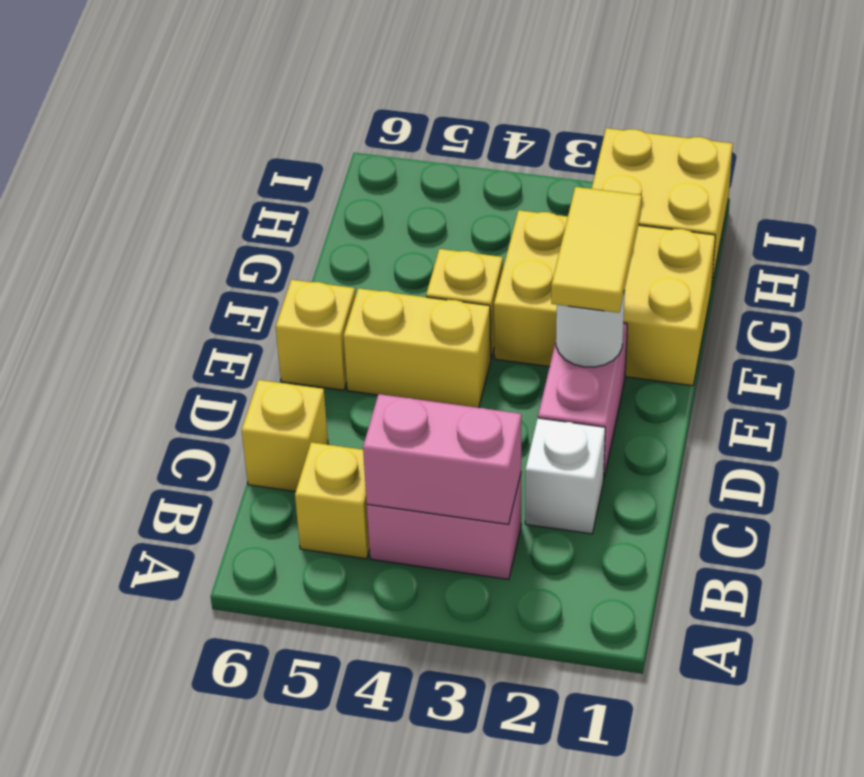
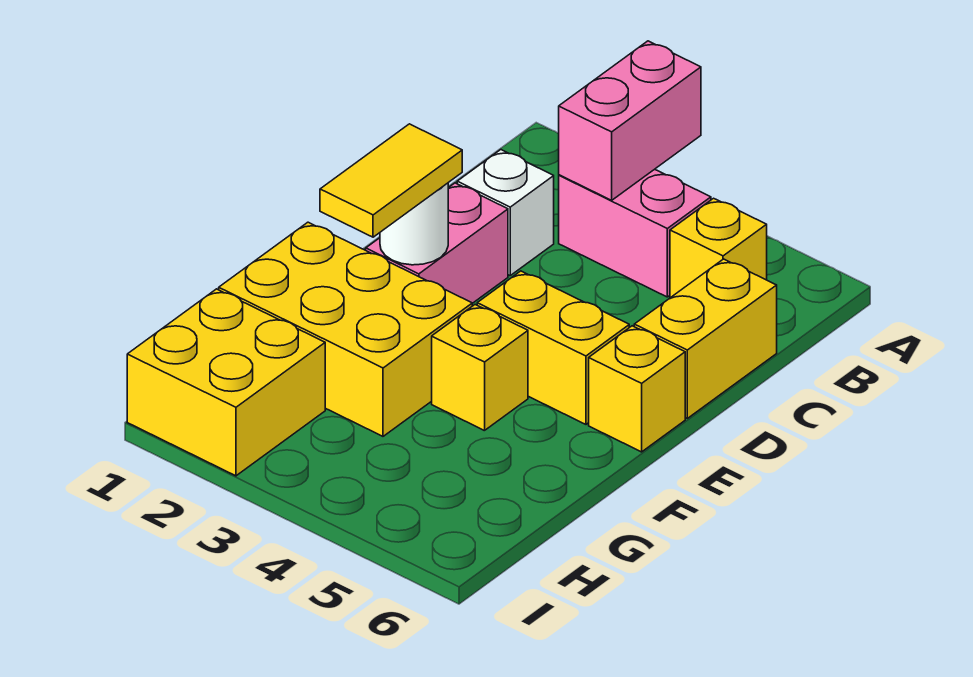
pink brick B3:B4 level 2 -> pink brick A3:B3 level 2
yellow brick C6 level 1 -> yellow brick C6:D6 level 1

